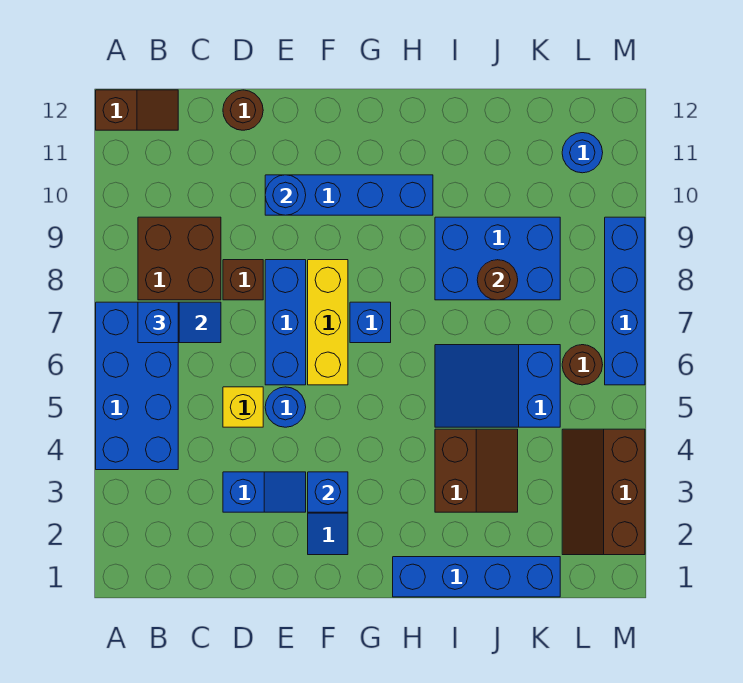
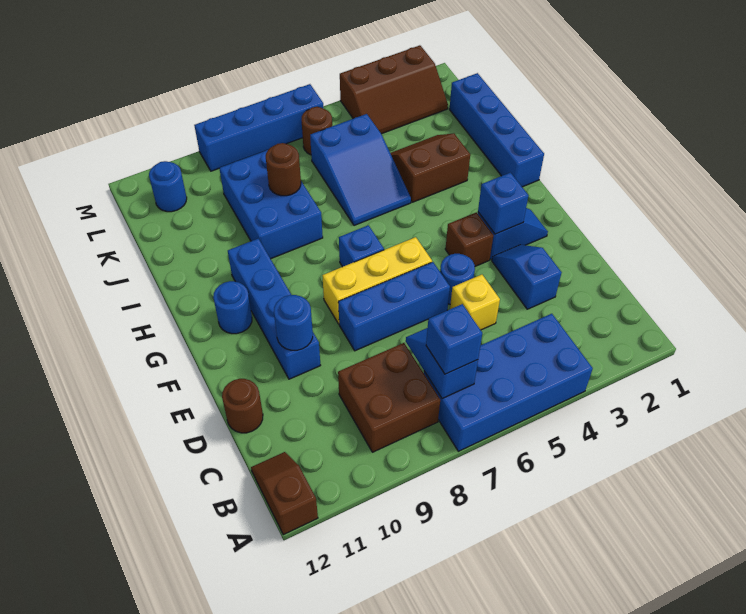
brown brick D8 level 1 -> brown brick F4 level 1
none -> blue round brick G11 level 1

